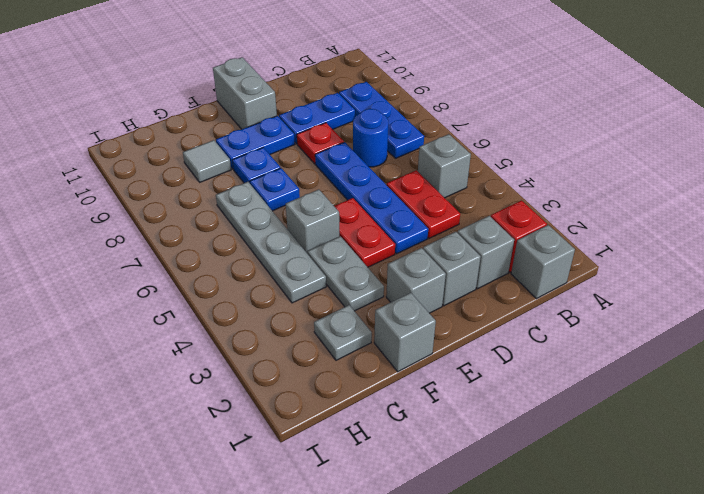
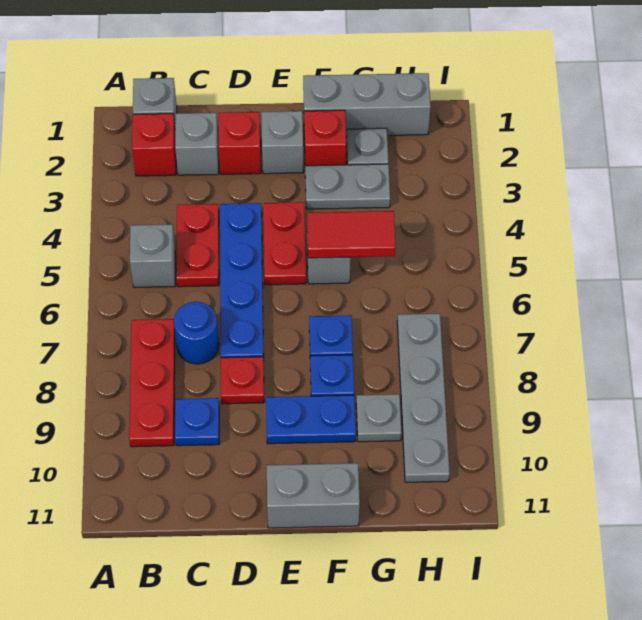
blue plate B7:B9 level 1 -> red plate B7:B9 level 1
blue plate C9:D9 level 1 -> blue plate C9 level 1
grey brick D2 level 1 -> red brick D2 level 1
grey brick E10:E11 level 1 -> grey brick E11:F11 level 1
grey brick F1 level 1 -> grey brick F1:H1 level 1
none -> red brick F2 level 1
grey plate F3:F4 level 1 -> grey plate F3:G3 level 1
none -> red tile F5:G5 level 2
grey plate G4:G7 level 1 -> grey plate H7:H10 level 1
grey tile G9 level 1 -> grey plate G9 level 1

